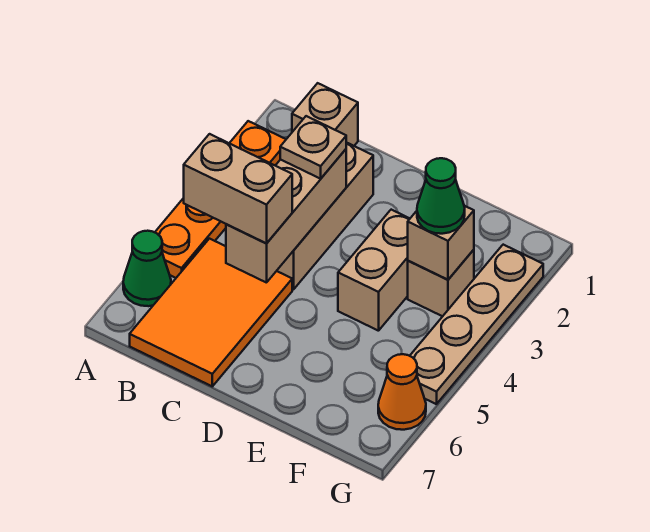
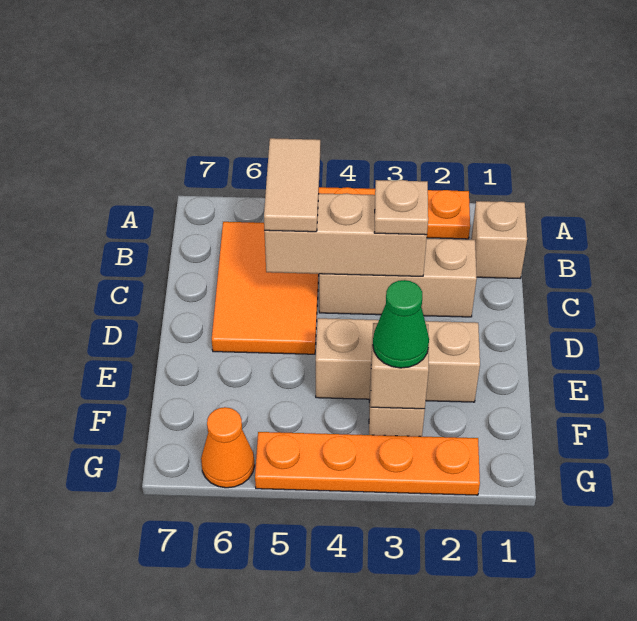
green cone A6 level 1 -> none
orange tile B5:C7 level 1 -> orange tile B5:D6 level 1
tan brick B5:C5 level 3 -> tan tile B5:C5 level 3
tan brick E3:E4 level 1 -> tan brick E2:E4 level 1
tan plate G2:G5 level 1 -> orange plate G2:G5 level 1

